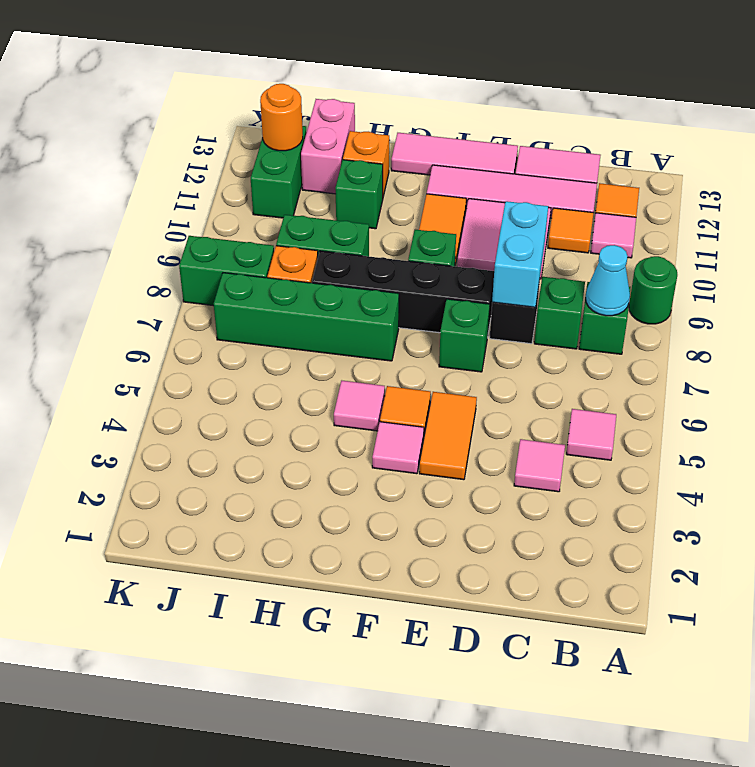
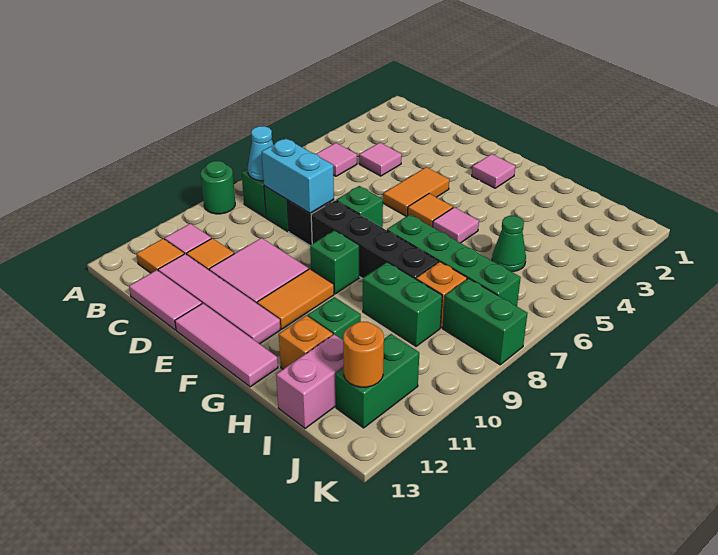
cyan brick D8:D9 level 2 -> cyan brick C8:D8 level 2
pink tile F4 level 1 -> pink tile F2 level 1
none -> green cone I5 level 1

